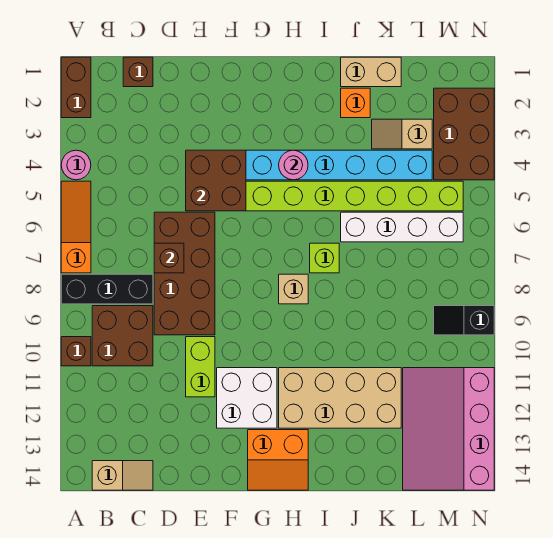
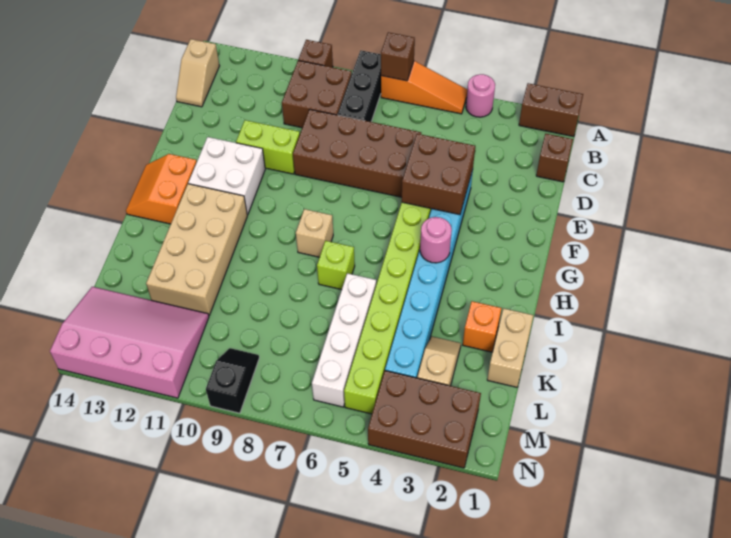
brown brick D7 level 2 -> brown brick A7 level 2

